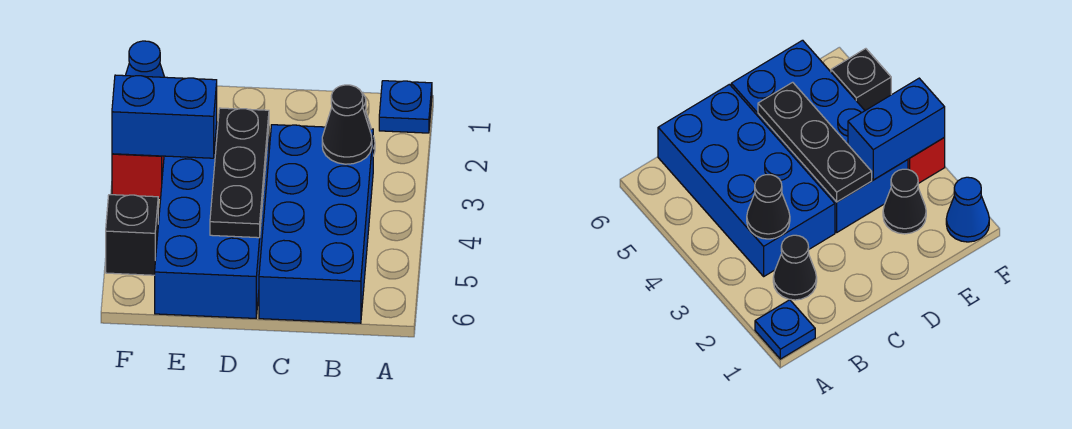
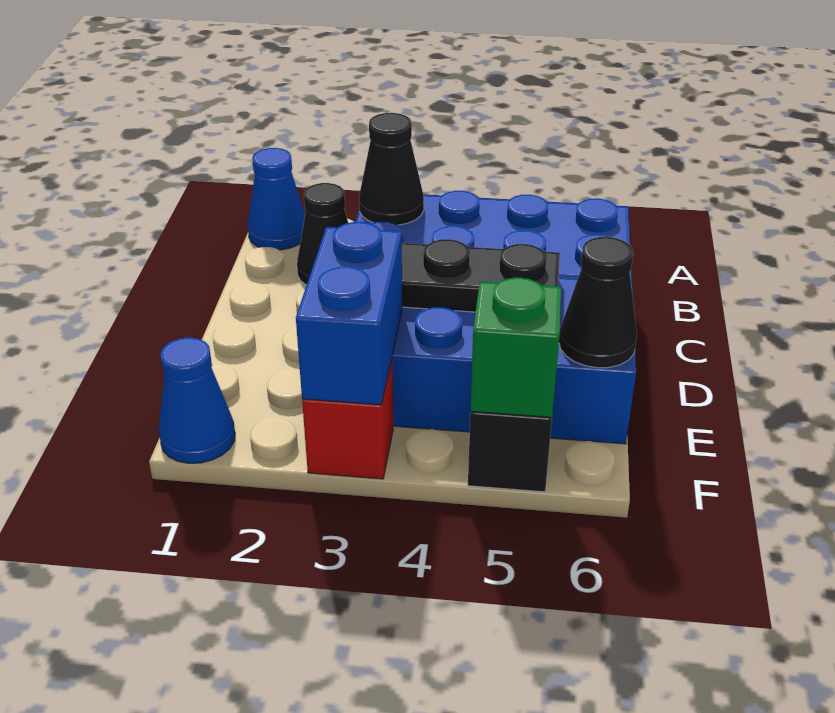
blue plate A1 level 1 -> blue cone A1 level 1
black cone E2 level 1 -> black cone E6 level 2
none -> green brick F5 level 2

